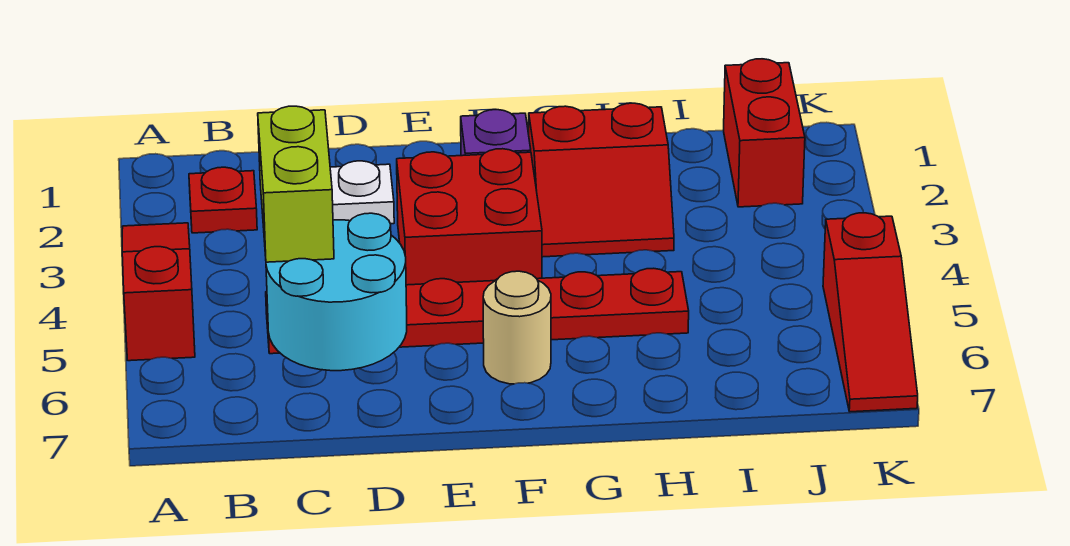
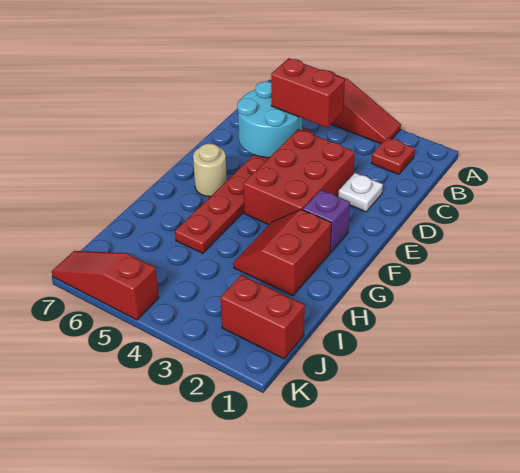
lime brick C4:C5 level 3 -> red brick C4:C5 level 3
red brick E3:F4 level 1 -> red brick D3:F4 level 1

